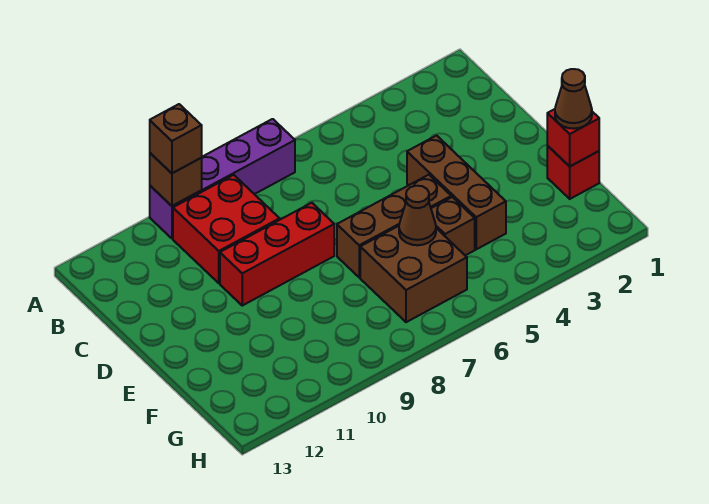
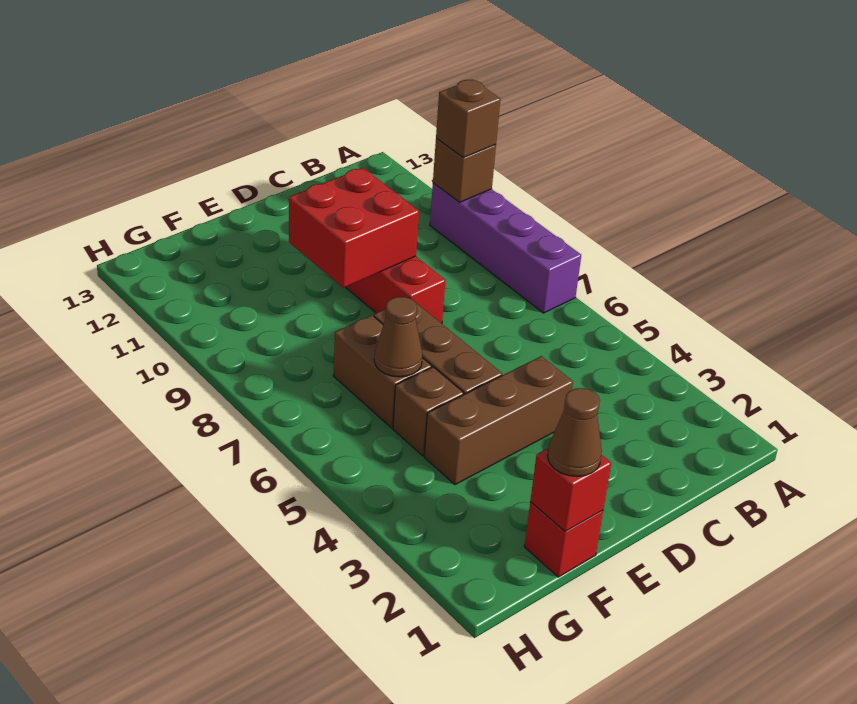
red brick B9:C10 level 1 -> red brick D9:E10 level 2
brown brick F6:G7 level 1 -> brown brick F6:F7 level 1

